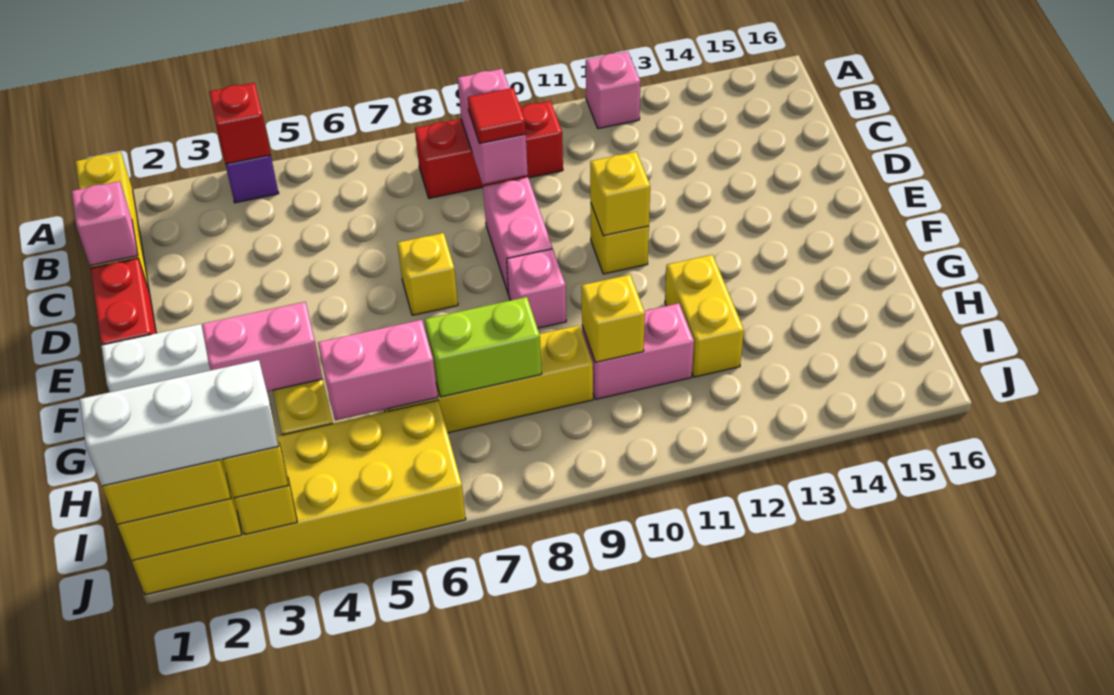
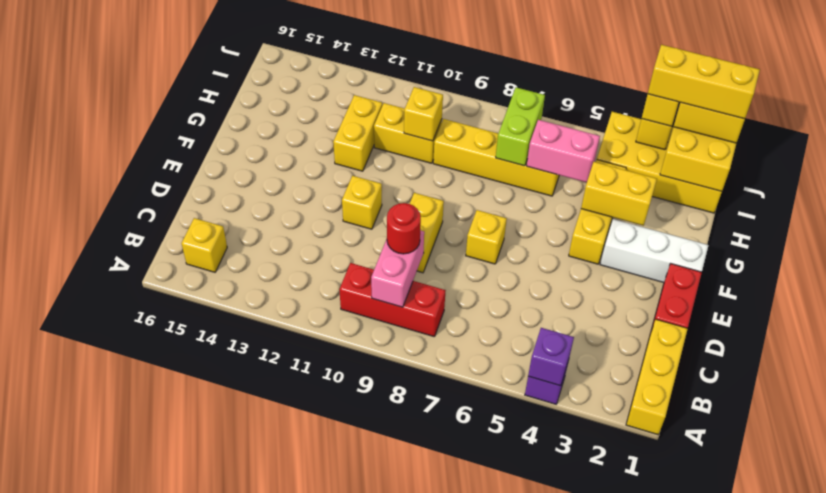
red brick A4 level 2 -> purple brick A4 level 2
pink brick A12 level 1 -> none
pink brick C1 level 2 -> none
red tile C9 level 3 -> red round brick C9 level 3
pink brick D9:E9 level 1 -> yellow brick D9:E9 level 1
yellow brick E11 level 2 -> yellow brick B15 level 1
pink brick F9 level 1 -> none
pink brick G3:G4 level 2 -> yellow brick G3:G4 level 2
lime brick H7:H8 level 2 -> lime brick H7:I7 level 2
pink brick H10:H11 level 1 -> yellow brick H10:H11 level 1
yellow brick I1:J6 level 1 -> yellow brick I1:J4 level 1
white brick J1:J3 level 4 -> yellow brick J1:J3 level 4

